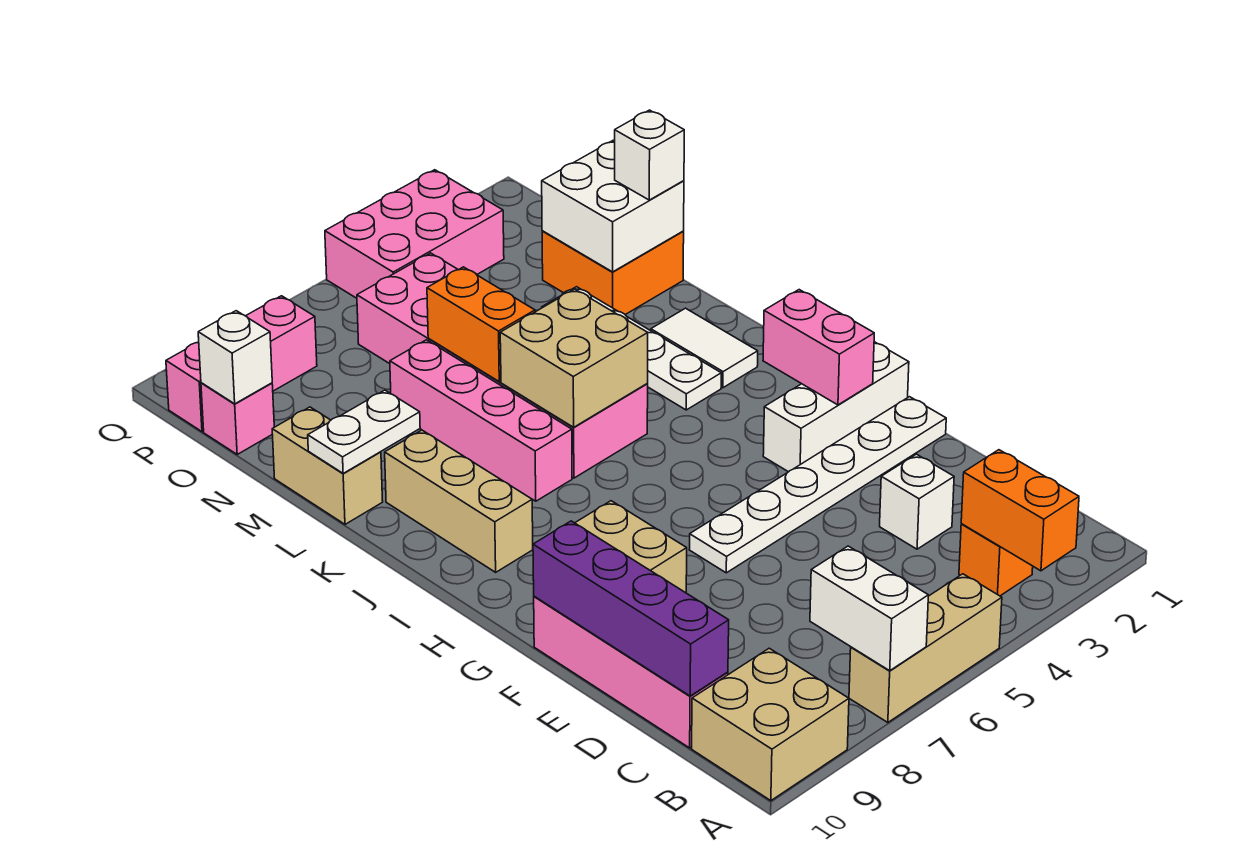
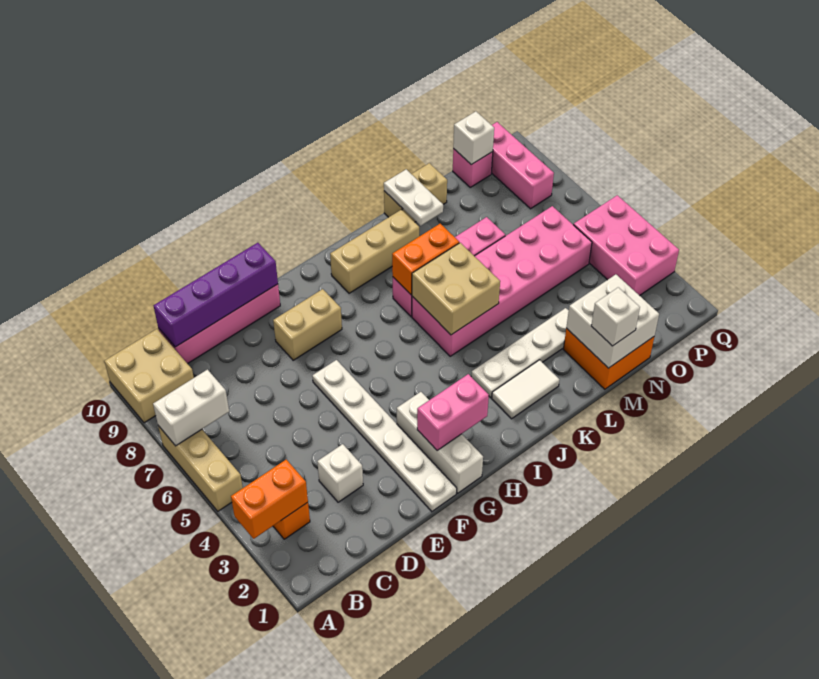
orange brick L6:M6 level 2 -> orange brick J7:K7 level 2

